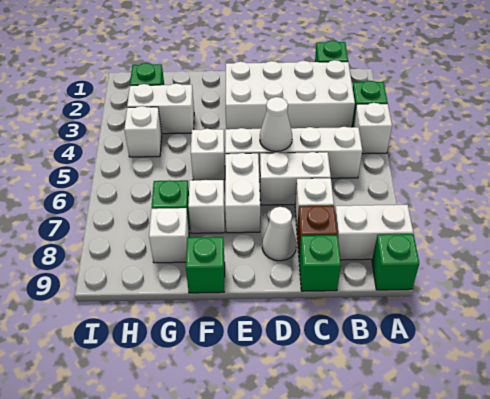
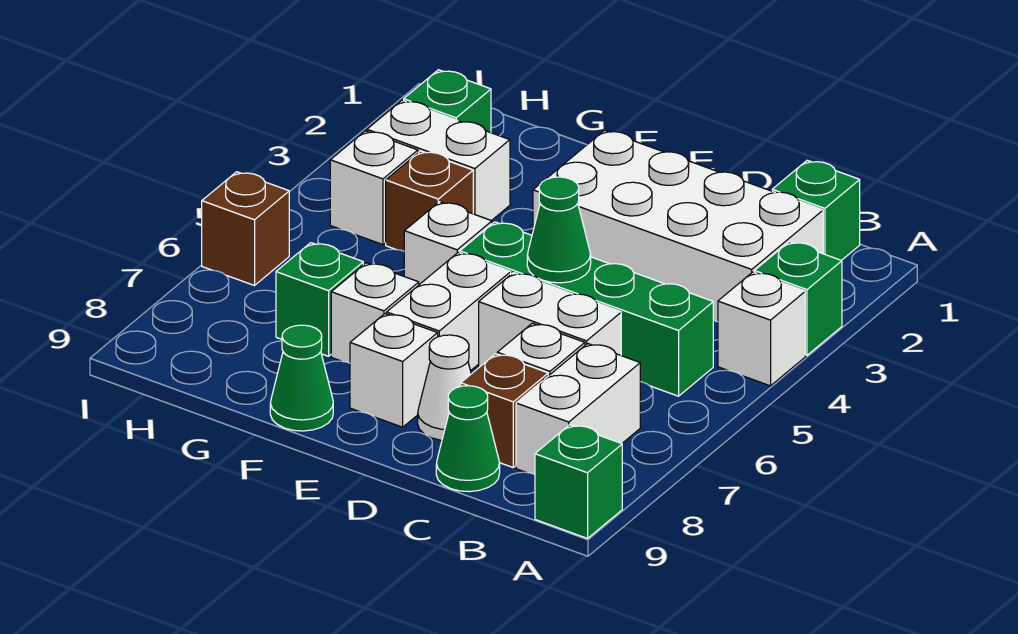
white brick A8:B8 level 1 -> white brick B7:B8 level 1
white brick B5:E5 level 1 -> green brick B5:E5 level 1
green brick C9 level 1 -> green cone C9 level 1
white cone D5 level 2 -> green cone D5 level 2
green brick F9 level 1 -> green cone F9 level 1
none -> brown brick G4 level 1
white brick G8 level 1 -> white brick E8 level 1
none -> brown brick I6 level 1

